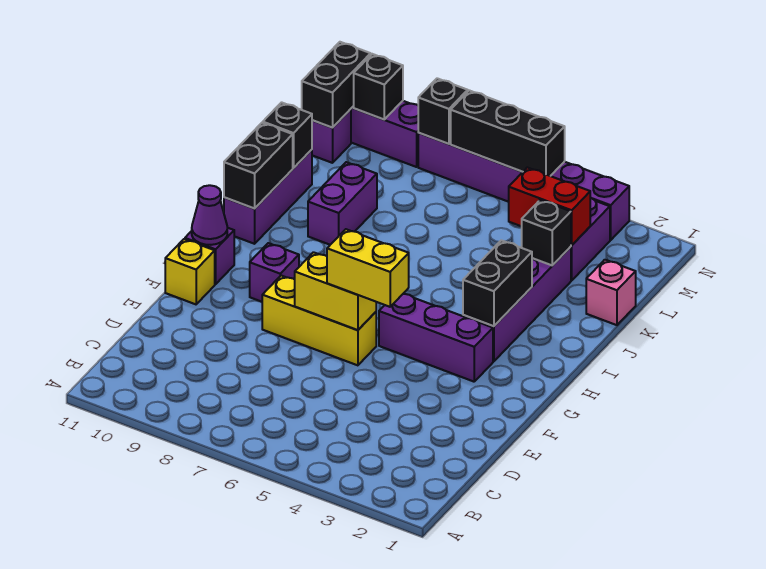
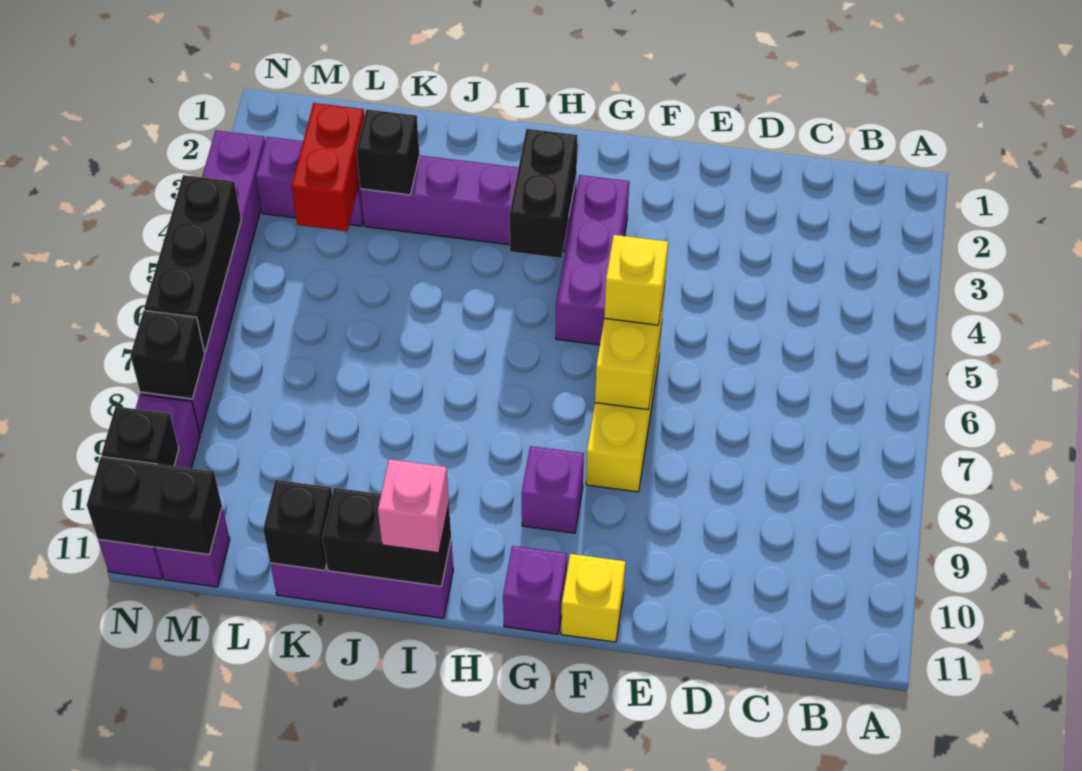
yellow brick F5:F6 level 3 -> yellow brick F6 level 3
purple cone G11 level 2 -> none
black brick H3:I3 level 2 -> black brick H3:H4 level 2
purple brick J9:K9 level 1 -> none
pink brick K1 level 1 -> pink brick I11 level 3

